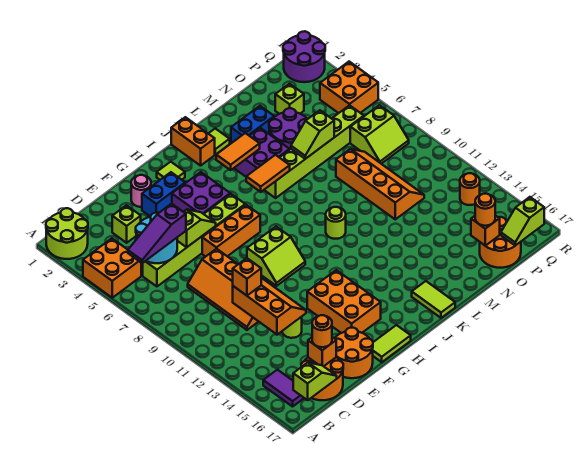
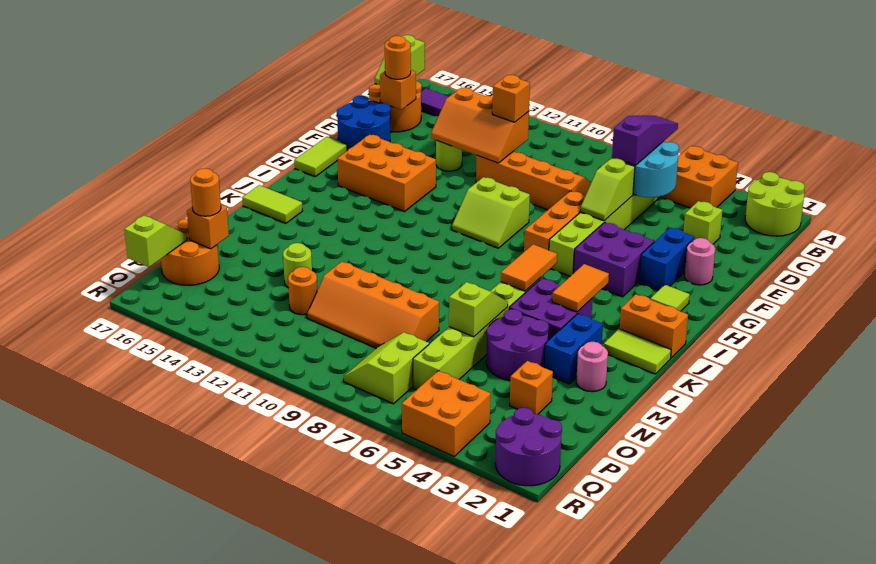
orange round brick E16:F17 level 1 -> blue round brick E16:F17 level 1
lime slope G9:H10 level 1 top 9 -> lime slope G9:H10 level 1 top G
lime tile K2 level 1 -> lime tile K1:K2 level 1
lime round brick K10 level 1 -> lime round brick N13 level 1
none -> pink round brick M2 level 1
lime brick O3 level 1 -> orange brick O3 level 1
orange round brick Q13 level 1 -> orange round brick O12 level 1

